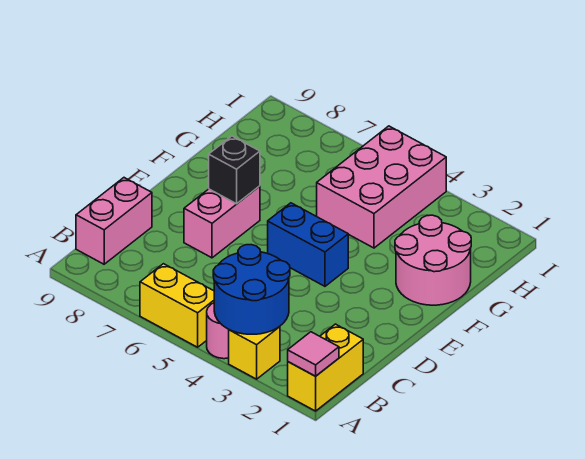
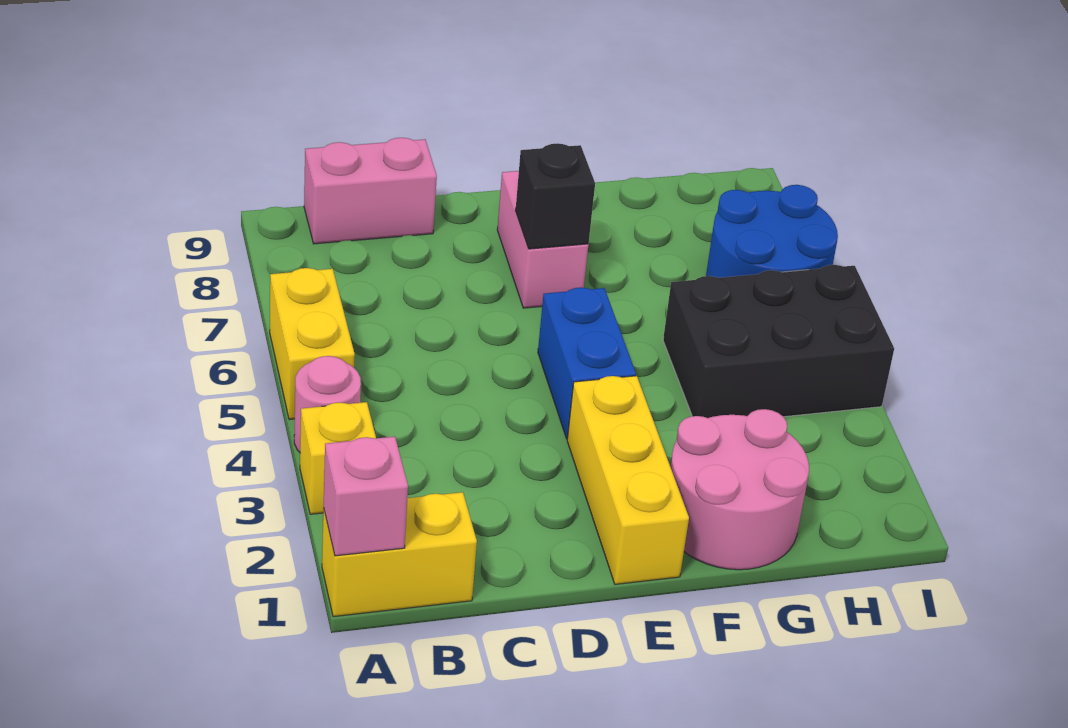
pink tile A1 level 2 -> pink brick A1 level 2
blue round brick A3:B4 level 2 -> blue round brick H6:I7 level 1
pink brick D7:E7 level 1 -> pink brick E7:E8 level 1
none -> yellow brick E1:E3 level 1
pink brick G4:I5 level 1 -> black brick G4:I5 level 1

